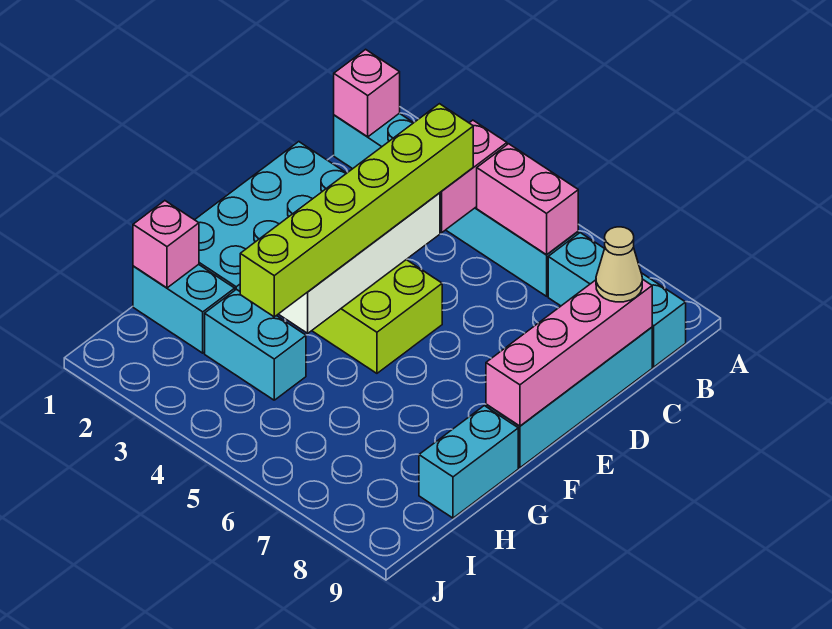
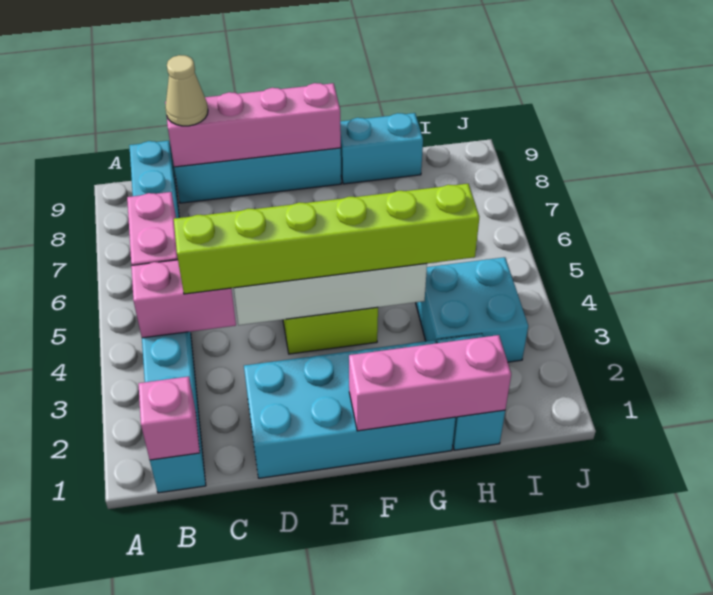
pink brick H1 level 2 -> pink brick F1:H1 level 2
cyan brick H3:H4 level 1 -> cyan brick H3:I4 level 1

